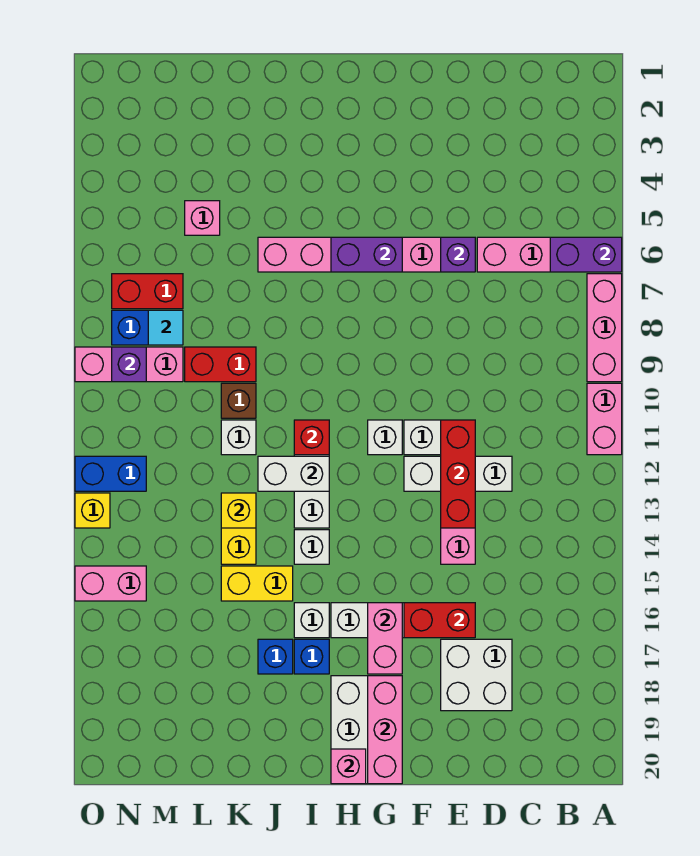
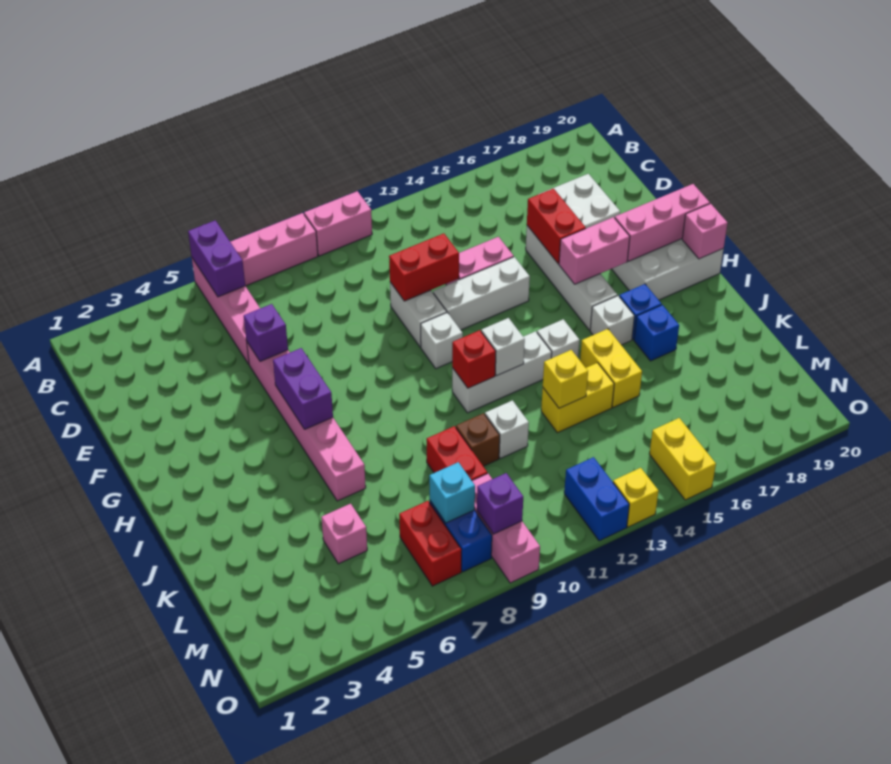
white brick D12:F12 level 1 -> white brick F12:F14 level 1
red brick E11:E13 level 2 -> red brick E11:E12 level 2
white brick I12:J12 level 2 -> white brick I12 level 2
cyan tile M8 level 2 -> cyan brick M8 level 2
pink brick N15:O15 level 1 -> yellow brick N15:O15 level 1

